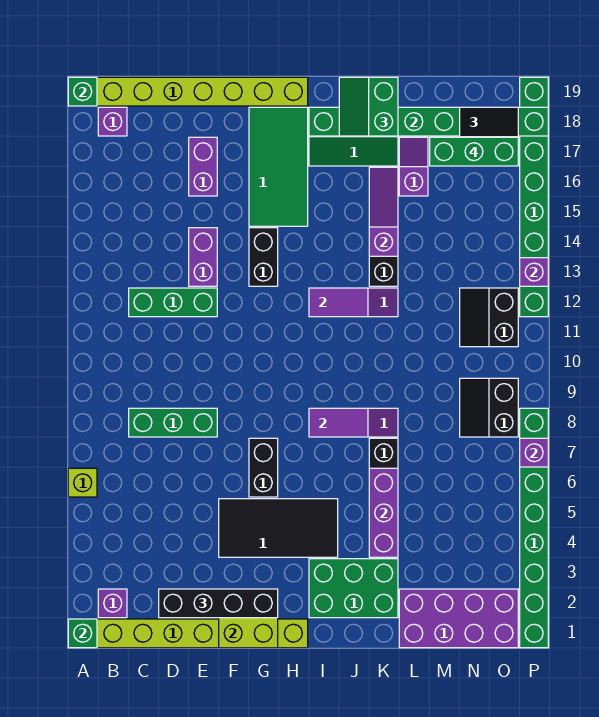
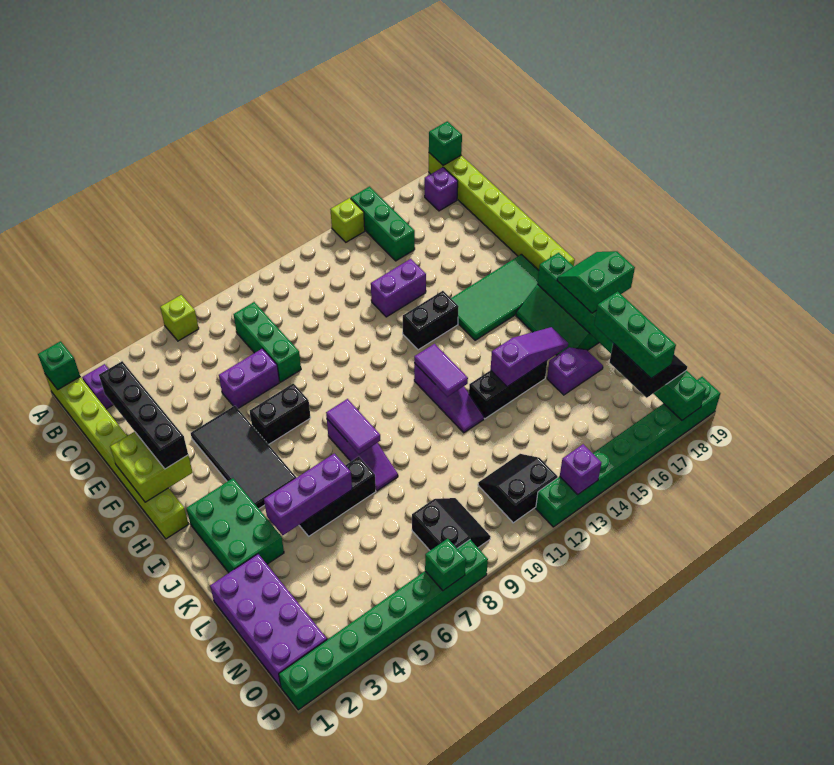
none -> lime brick A14 level 1
green brick C12:E12 level 1 -> green brick A15:C15 level 1
purple brick E16:E17 level 1 -> purple brick E6:E7 level 1
black slope N8:O9 level 1 top O -> black slope N8:O9 level 1 top 8
purple brick P7 level 2 -> green brick P7 level 2

